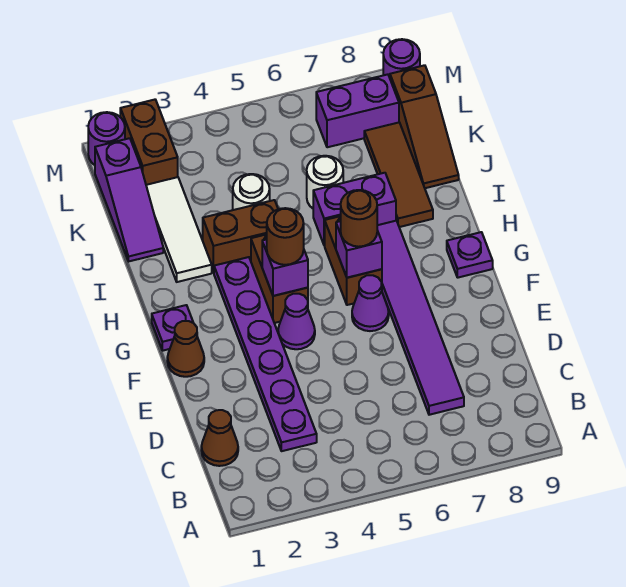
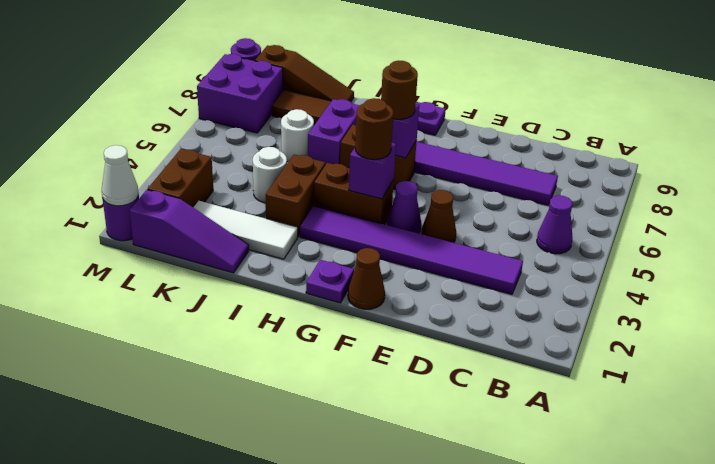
brown cone C1 level 1 -> brown cone E4 level 1
purple plate C3:H3 level 1 -> purple tile C3:H3 level 1
purple cone F6 level 1 -> purple cone B5 level 1
brown brick L2:M2 level 1 -> brown brick L2:L3 level 1
purple brick L7:L8 level 1 -> purple brick L7:M8 level 1
none -> white cone M1 level 2

